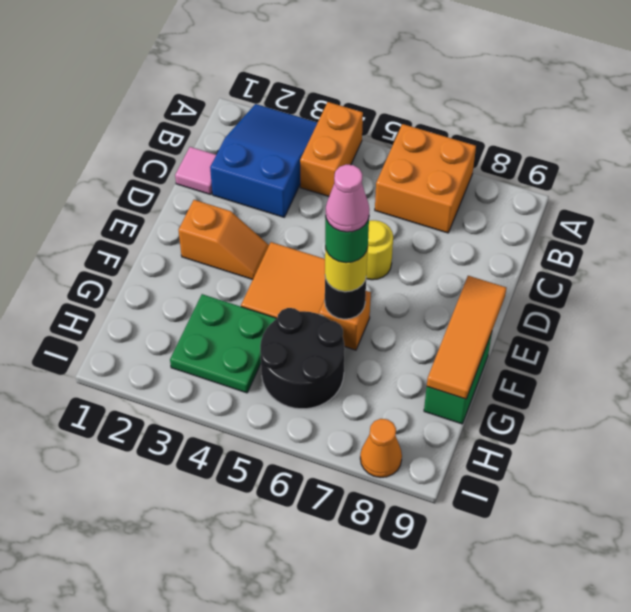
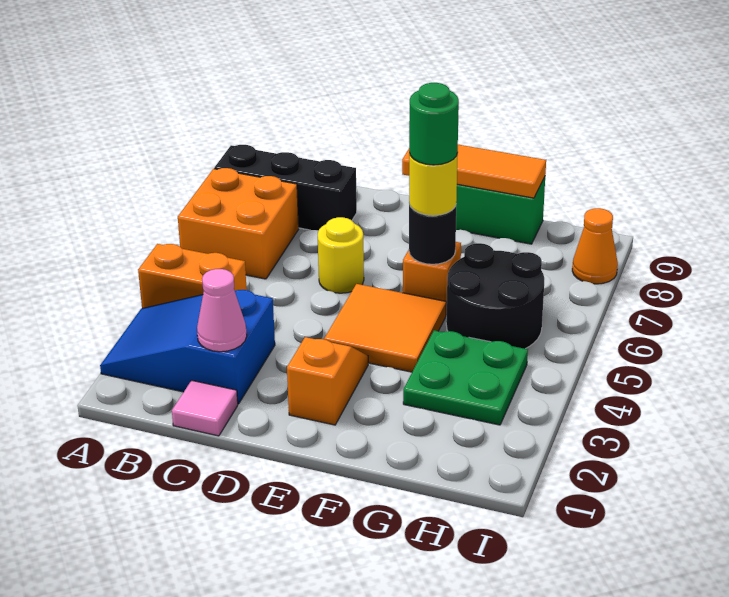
none -> black brick A8:C8 level 1
pink cone F6 level 5 -> pink cone C2 level 2

